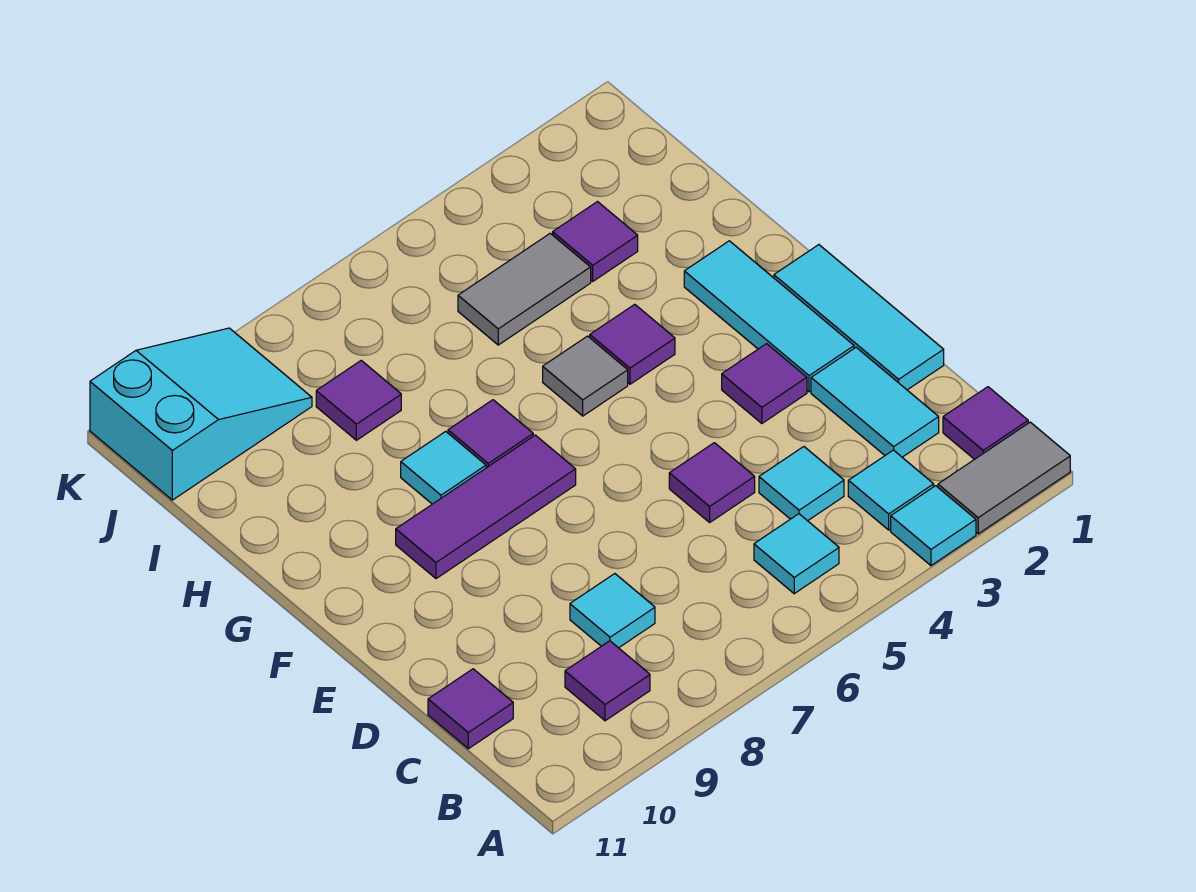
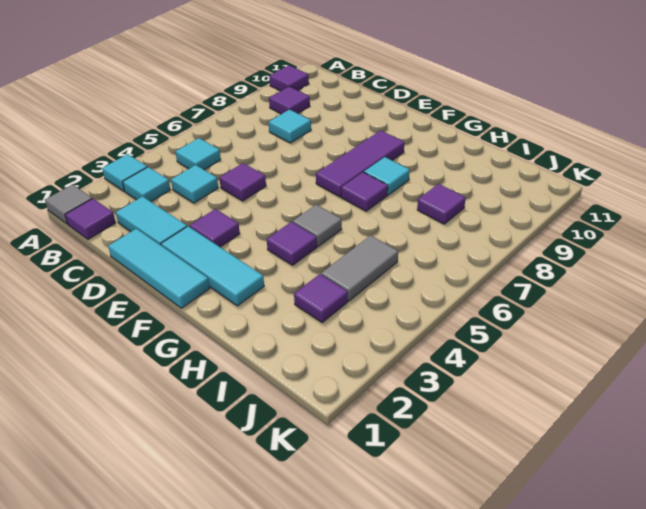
grey tile A1:A2 level 1 -> grey tile A1 level 1
purple tile C11 level 1 -> purple tile A10 level 1
cyan slope J9:K11 level 1 top 11 -> none

